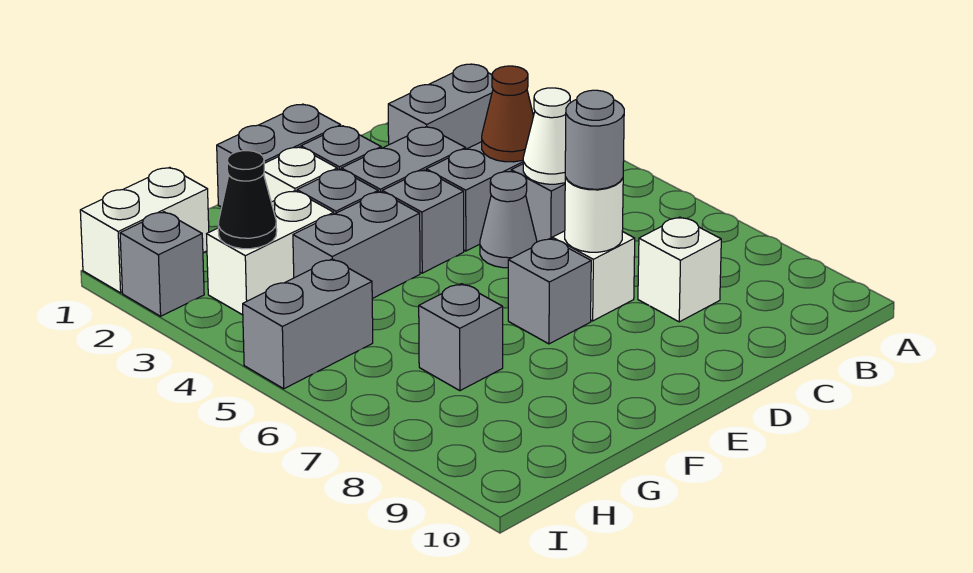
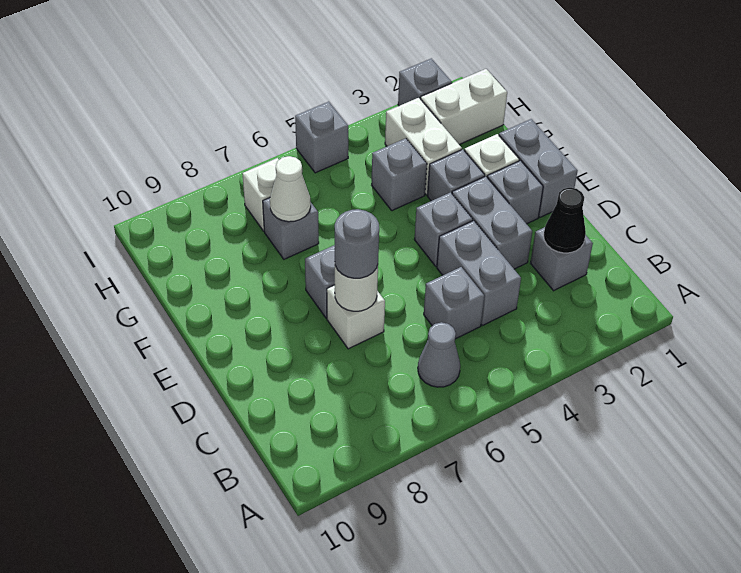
grey brick B2:C2 level 1 -> grey brick C2 level 1
brown cone C4 level 2 -> none
white cone C5 level 2 -> white cone G7 level 2
white brick C8 level 1 -> white brick H7 level 1
grey cone D5 level 1 -> grey cone B6 level 1
grey brick F4:G4 level 1 -> grey brick G4 level 1
white brick H1:I1 level 1 -> white brick H1:H2 level 1
black cone H3 level 2 -> black cone C2 level 2
grey brick H5:I5 level 1 -> grey brick I5 level 1

